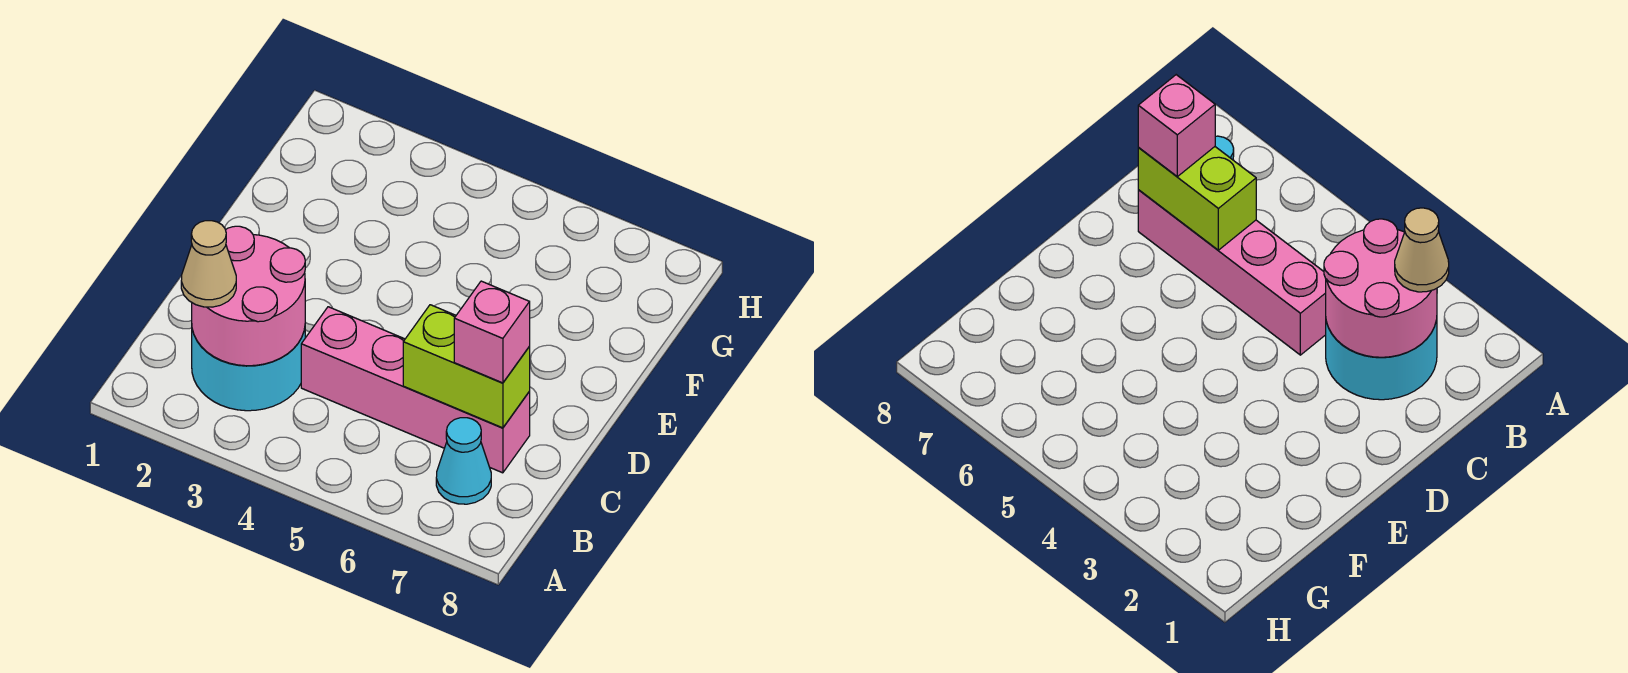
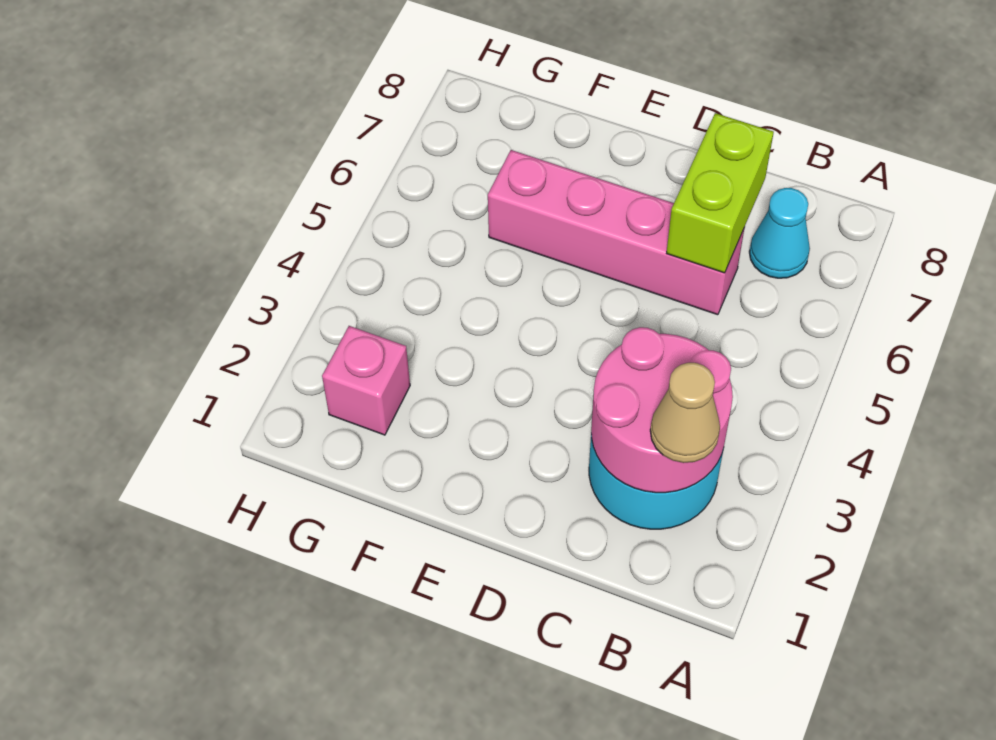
pink brick C4:C7 level 1 -> pink brick C6:F6 level 1
pink brick C7 level 3 -> pink brick G2 level 1

